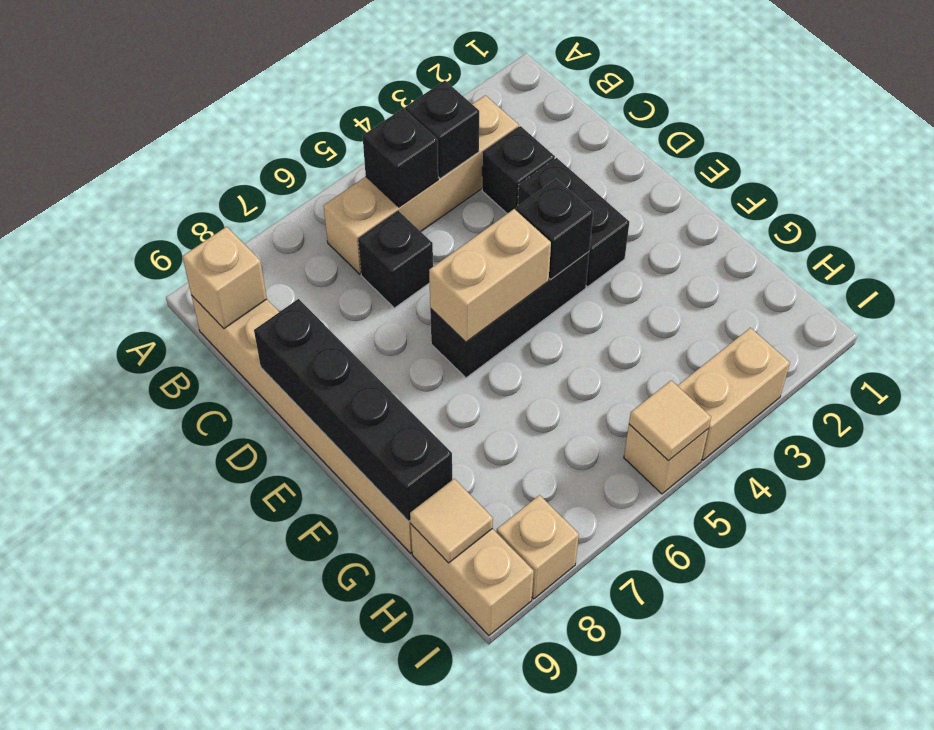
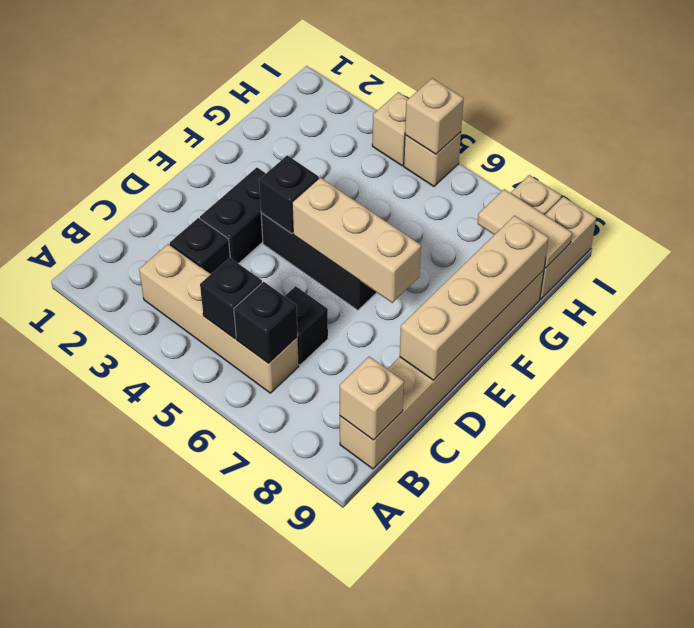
black brick B4 level 2 -> black brick B6 level 2
black brick D9:G9 level 2 -> tan brick D9:G9 level 2
tan brick E5:E6 level 2 -> tan brick E5:E7 level 2
tan tile H9 level 2 -> tan tile H8:H9 level 2
tan brick I3:I4 level 1 -> tan brick I4 level 1
tan tile I5 level 2 -> tan brick I5 level 2

